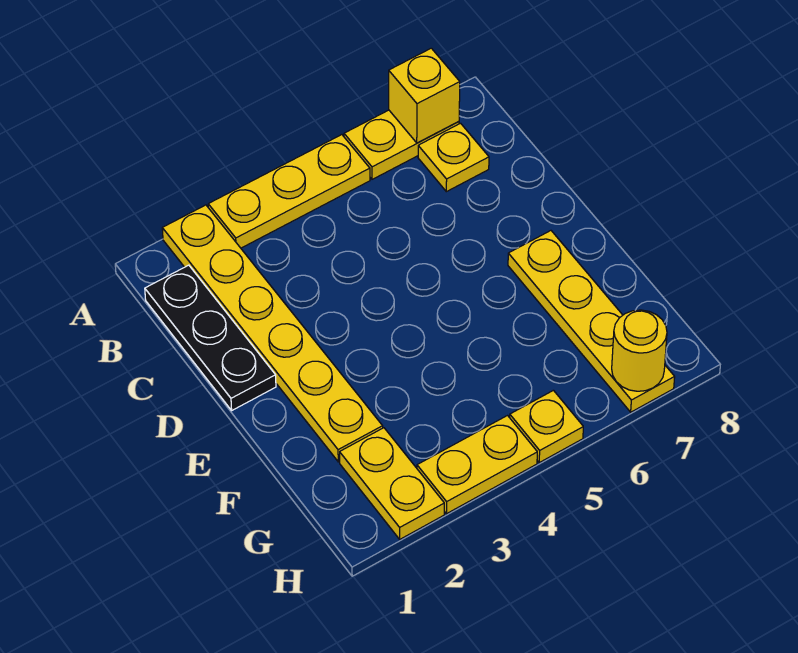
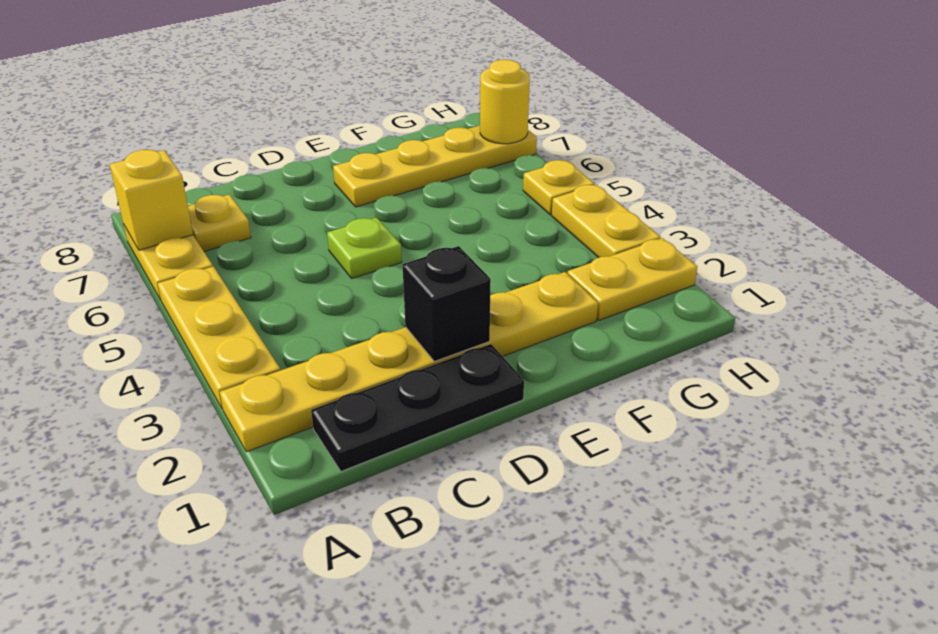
none -> black brick D2 level 2
none -> lime plate D5 level 1

